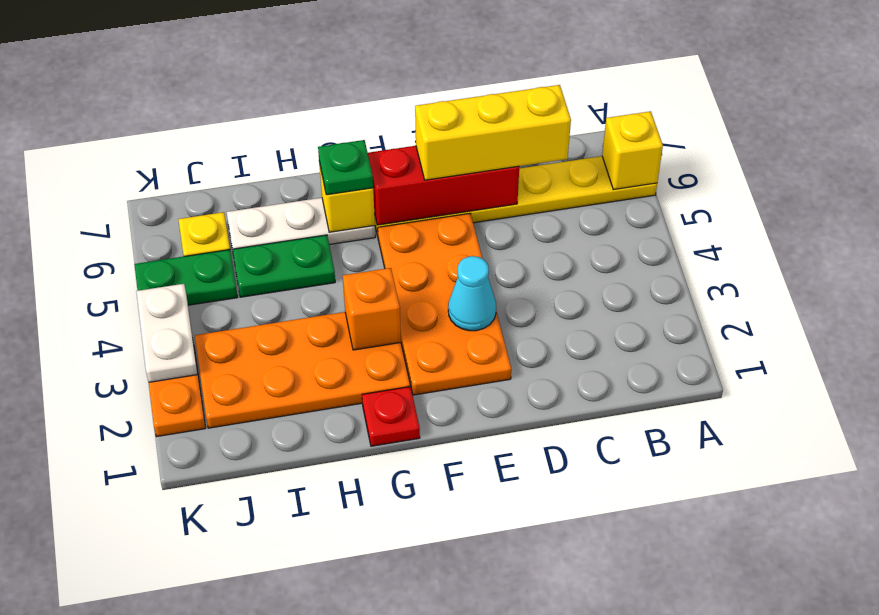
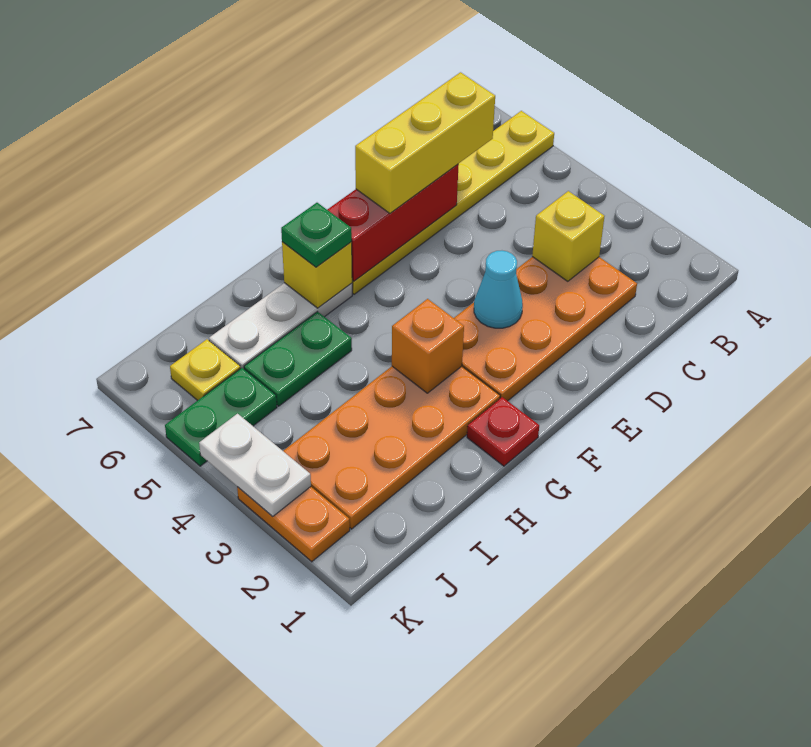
yellow brick A6 level 2 -> yellow brick C3 level 2
orange plate E2:F5 level 1 -> orange plate C2:F3 level 1

